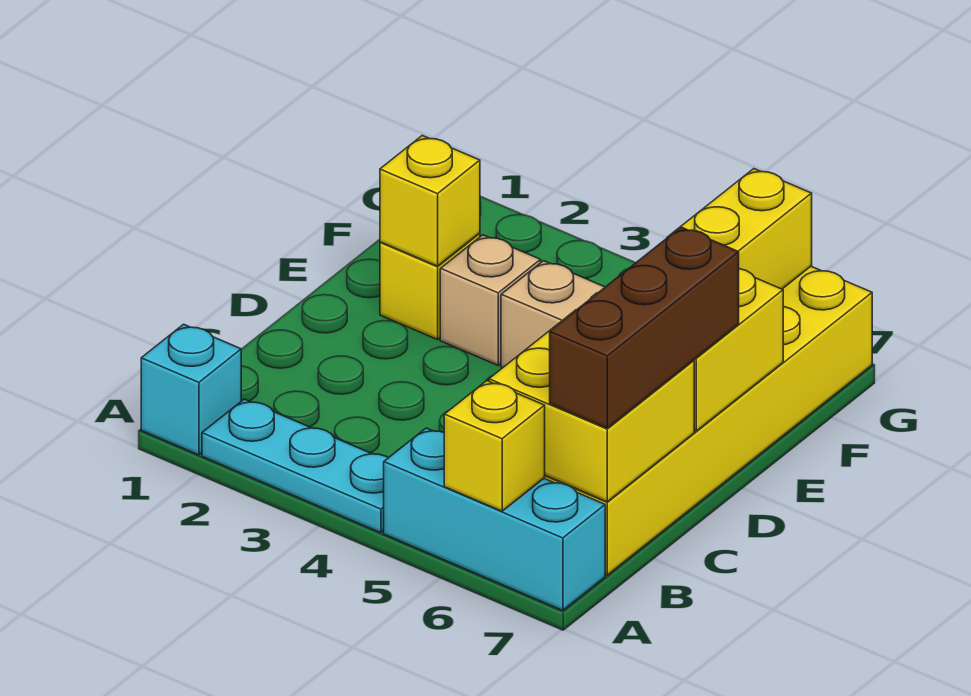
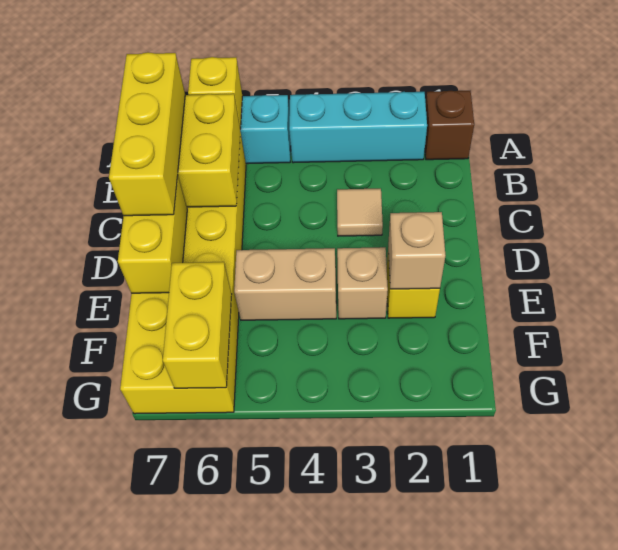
cyan brick A1 level 1 -> brown brick A1 level 1
cyan plate A2:A4 level 1 -> cyan brick A2:A4 level 1
brown brick B7:D7 level 3 -> yellow brick B7:D7 level 3
none -> tan tile C3 level 1
yellow brick E2 level 2 -> tan brick E2 level 2

